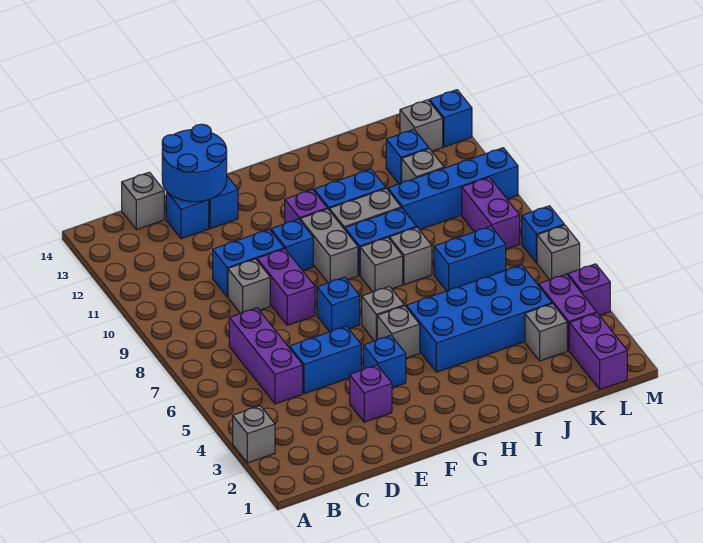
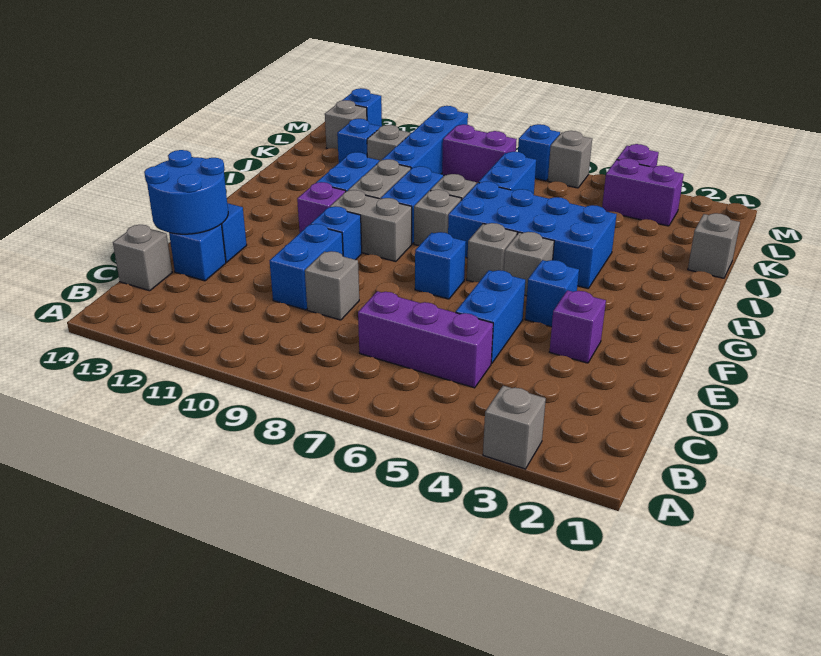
purple brick E8:E9 level 1 -> none
blue brick H4:K5 level 1 -> blue brick H4:I7 level 1
grey brick K3 level 1 -> grey brick J1 level 1
purple brick L1:L2 level 1 -> none

